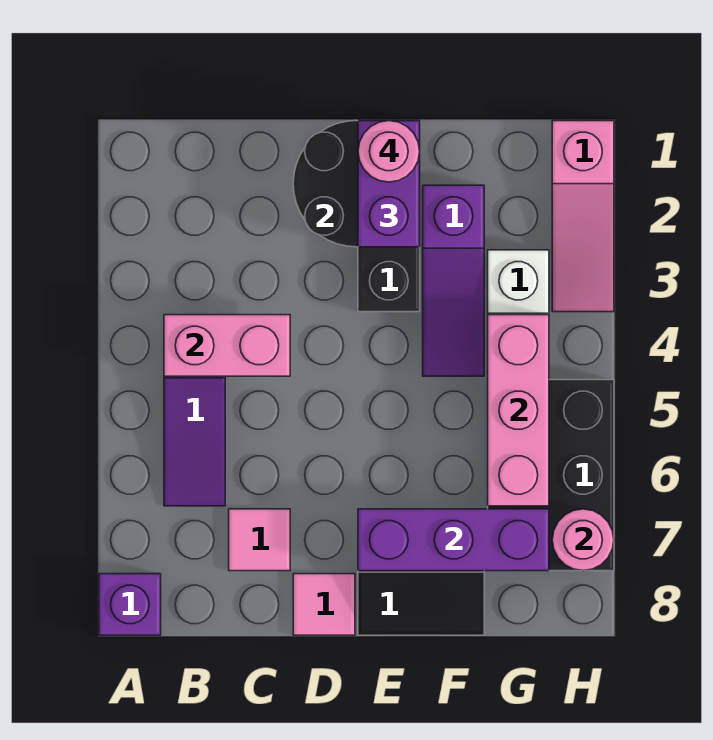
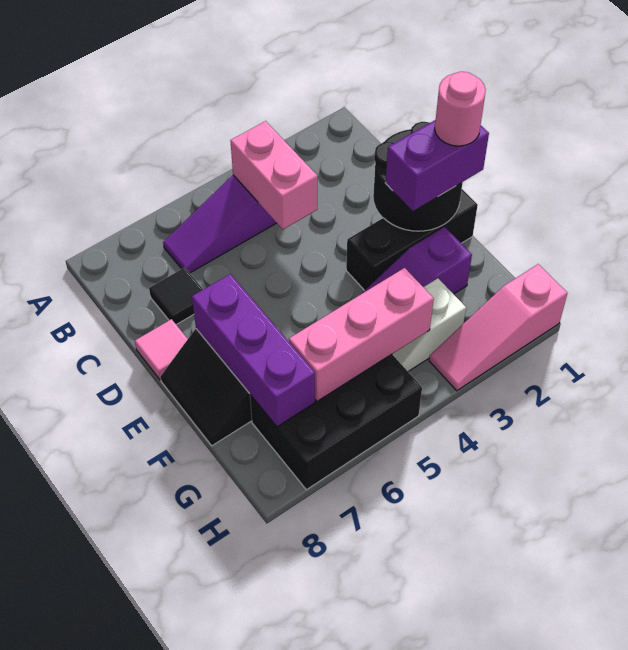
purple brick A8 level 1 -> none
pink tile C7 level 1 -> black tile C7 level 1
pink round brick H7 level 2 -> none

